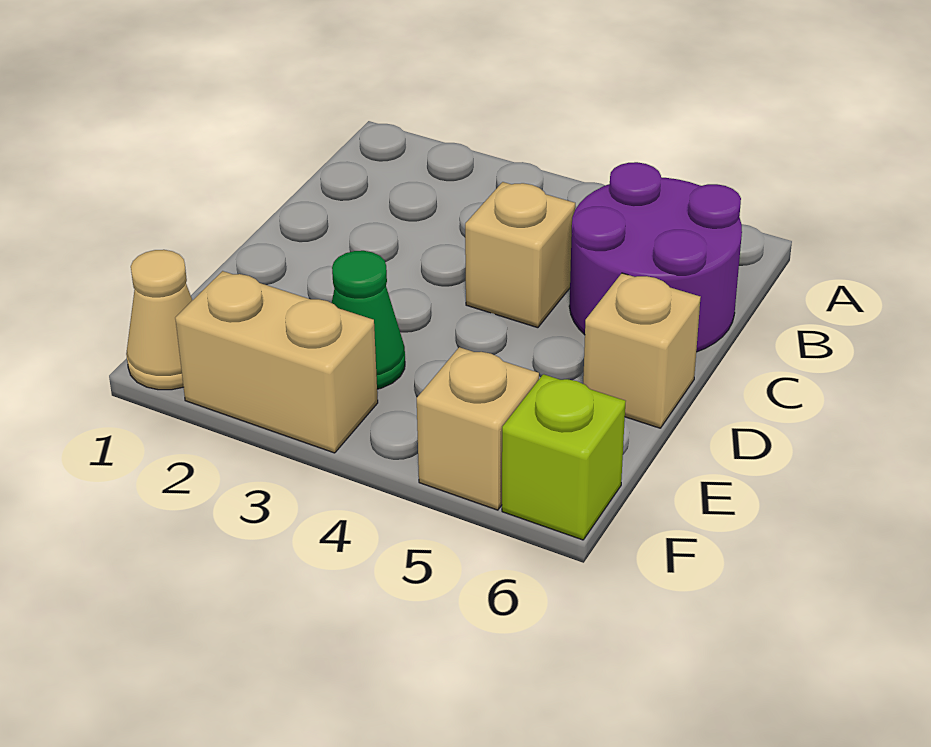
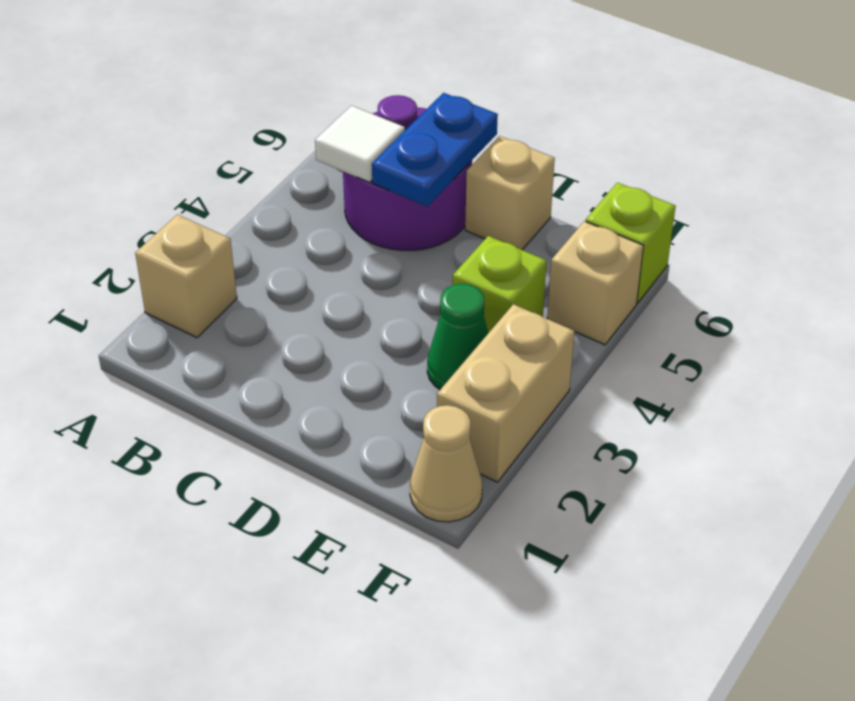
none -> white tile B5 level 2
tan brick C4 level 1 -> tan brick A2 level 1
none -> blue plate C5:C6 level 2
none -> lime brick E4 level 1

